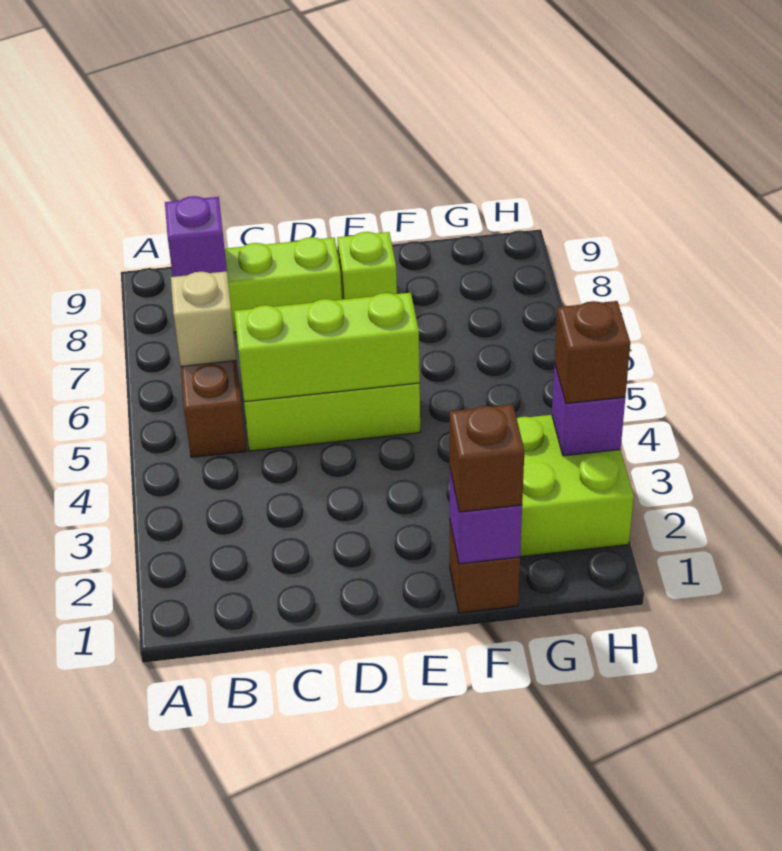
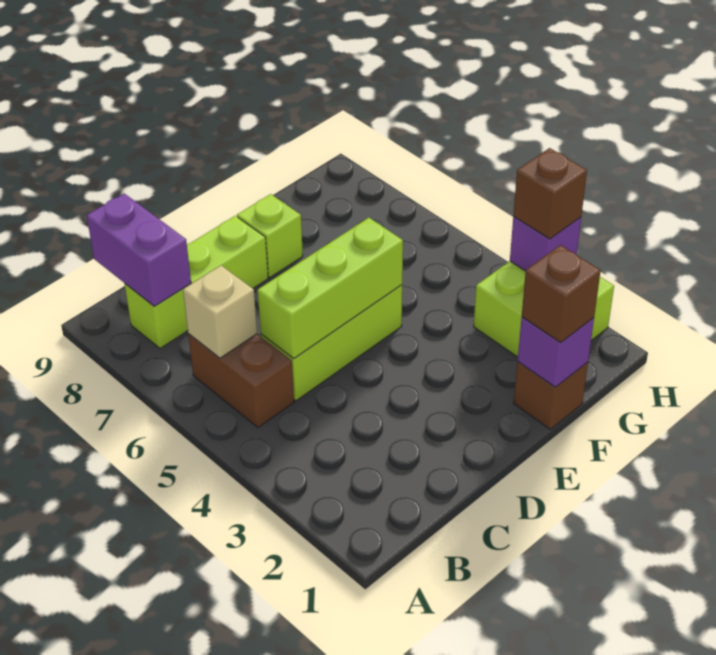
purple brick B8 level 2 -> purple brick B8:B9 level 2

